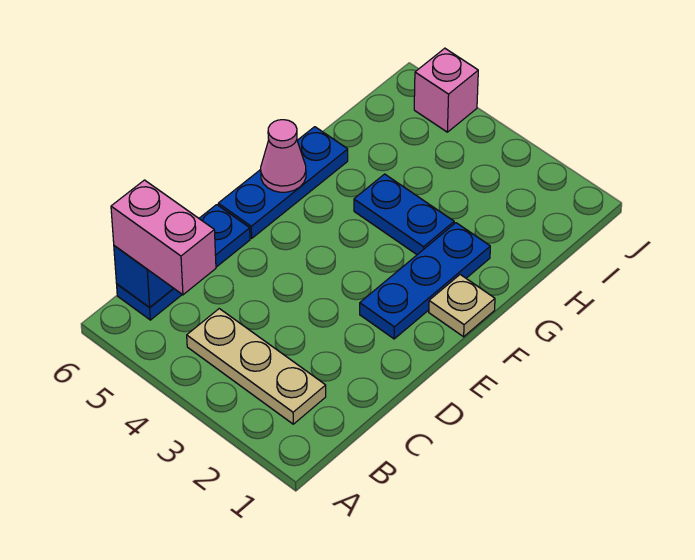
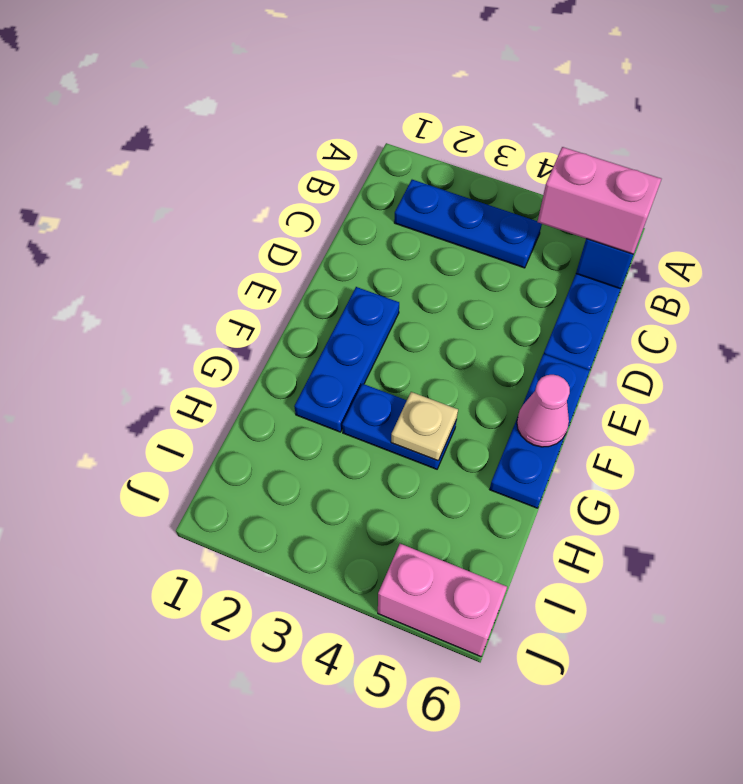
tan plate B2:B4 level 1 -> blue plate B2:B4 level 1
tan plate F1 level 1 -> tan plate G4 level 2
pink brick J5 level 1 -> pink brick J5:J6 level 1

